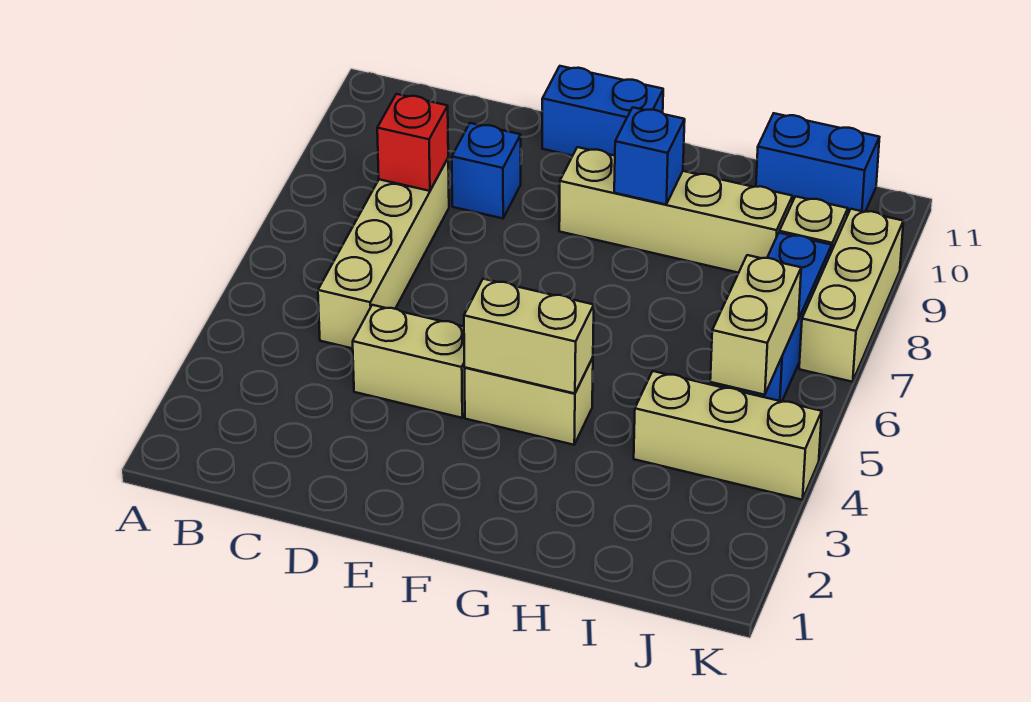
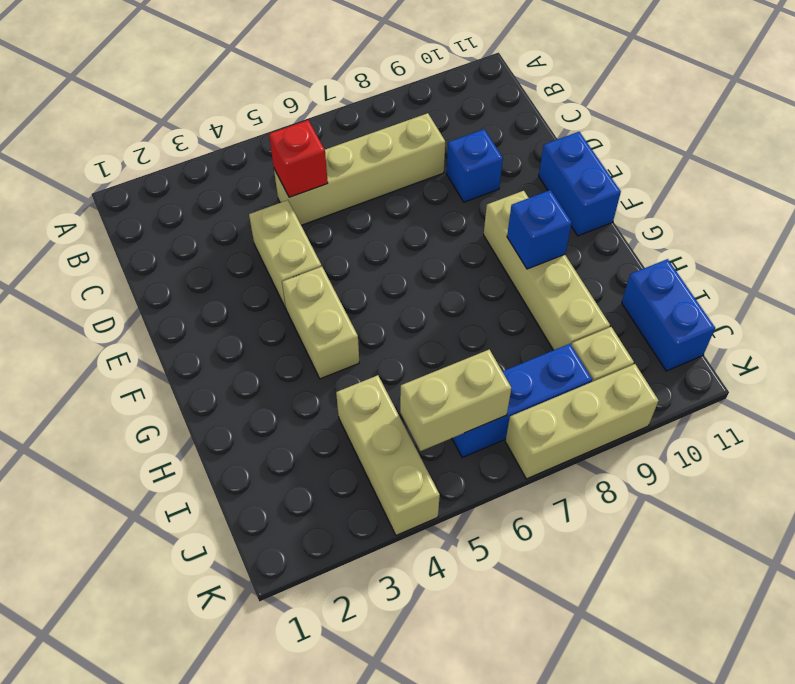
red brick C8 level 2 -> red brick C5 level 2
tan brick F4:G4 level 2 -> none

